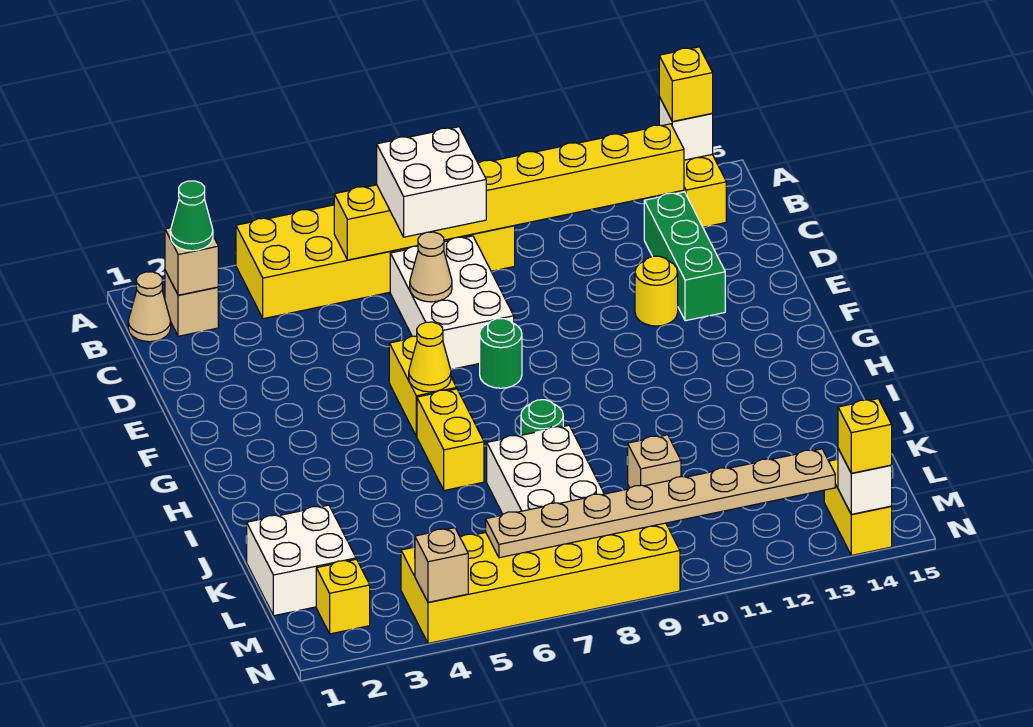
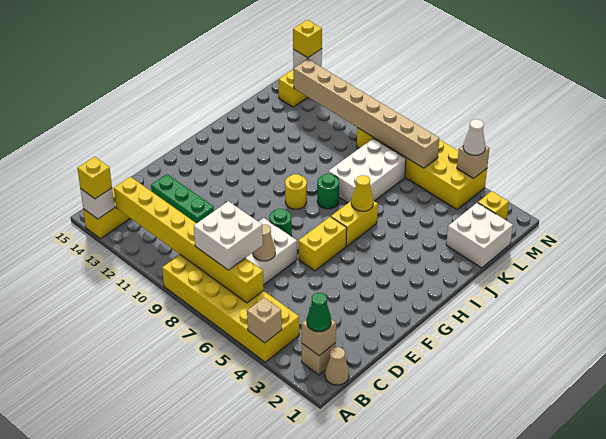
green brick C13:E13 level 1 -> green brick D11:D13 level 1
yellow round brick E12 level 1 -> yellow round brick H9 level 1
yellow cone G6 level 2 -> yellow cone I6 level 2
tan brick K10 level 1 -> tan brick A4 level 2
tan plate M6:M13 level 2 -> tan brick M6:M13 level 2
none -> white cone N4 level 3

